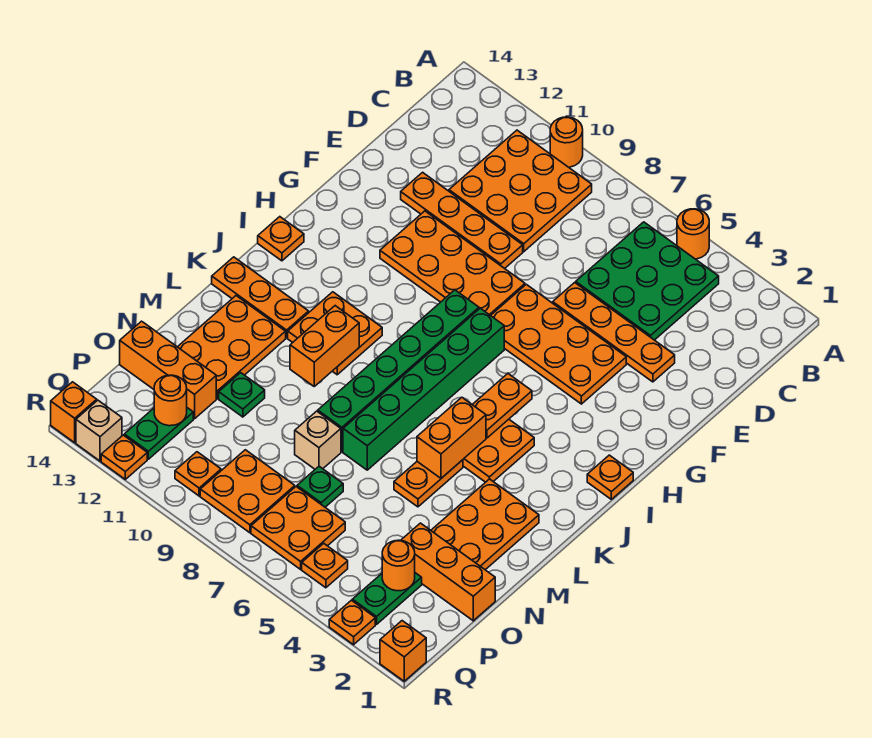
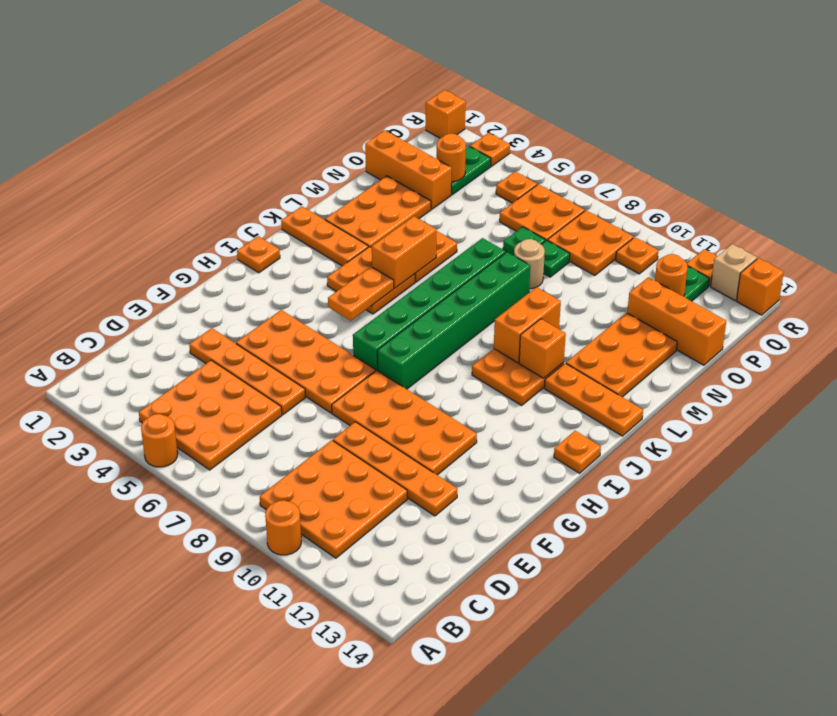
green plate B4:D6 level 1 -> orange plate B4:D6 level 1
none -> orange plate K1:K3 level 1
none -> orange brick K11 level 2
tan brick N8 level 1 -> tan round brick N8 level 1
green plate N11 level 1 -> green plate O8 level 1

